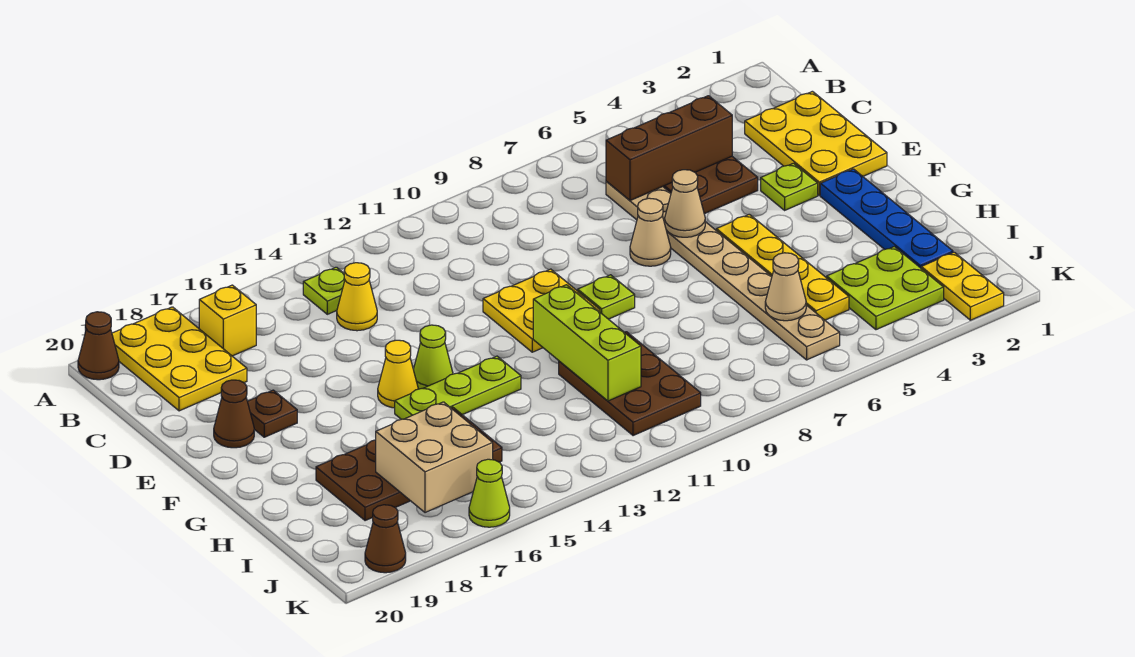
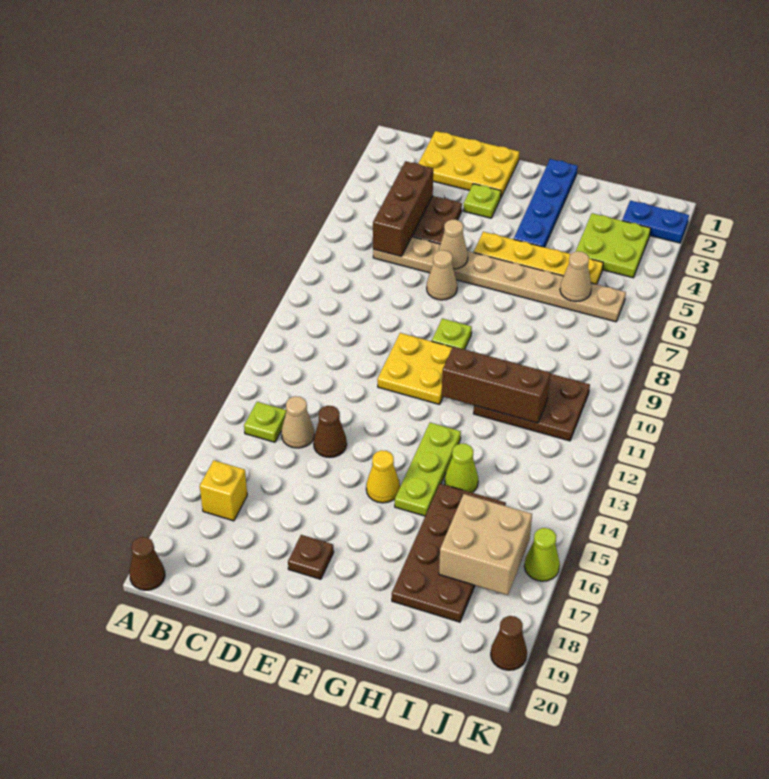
yellow plate A18:C19 level 1 -> none
yellow cone C14 level 1 -> tan cone C14 level 1
brown cone E19 level 1 -> brown cone D14 level 1
blue plate F2:I2 level 1 -> blue plate G1:G4 level 1
lime cone F14 level 1 -> lime cone H14 level 1
lime brick G11:I11 level 2 -> brown brick G11:I11 level 2
yellow plate J2:K2 level 1 -> blue plate J2:K2 level 1

